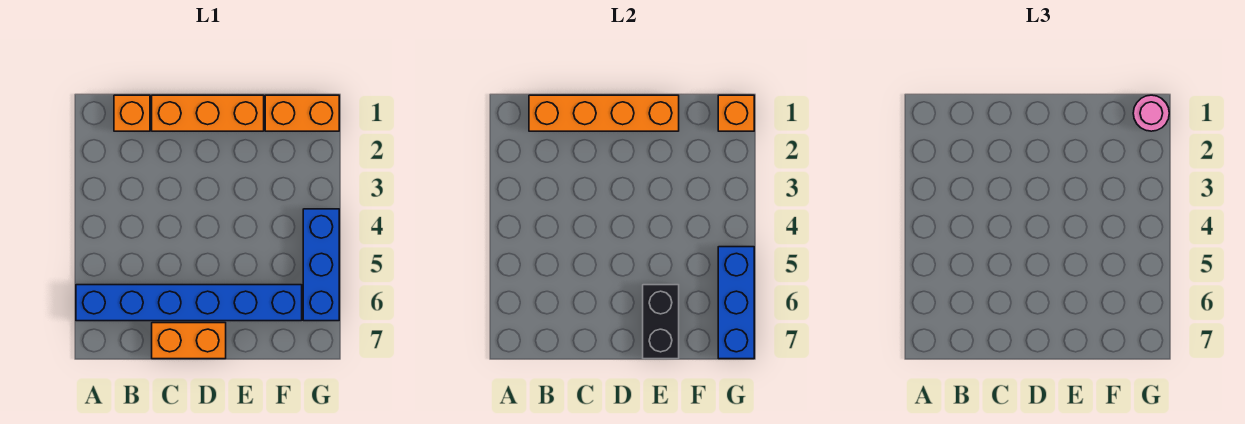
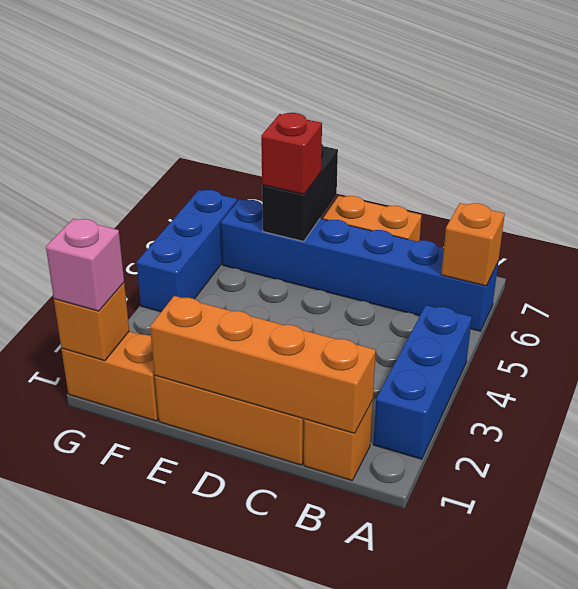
none -> orange brick A6 level 2
none -> red brick E6 level 3
pink round brick G1 level 3 -> pink brick G1 level 3
blue brick G5:G7 level 2 -> blue brick A2:A4 level 1

